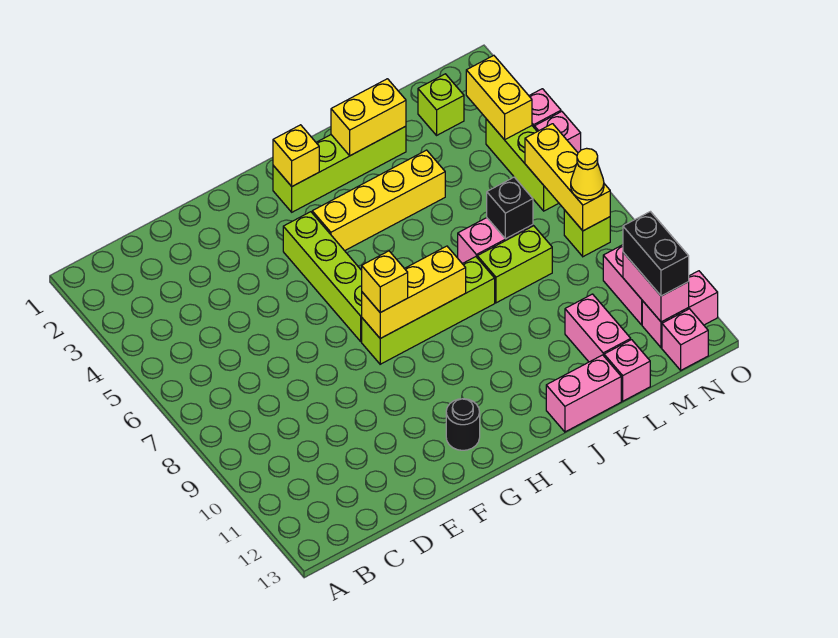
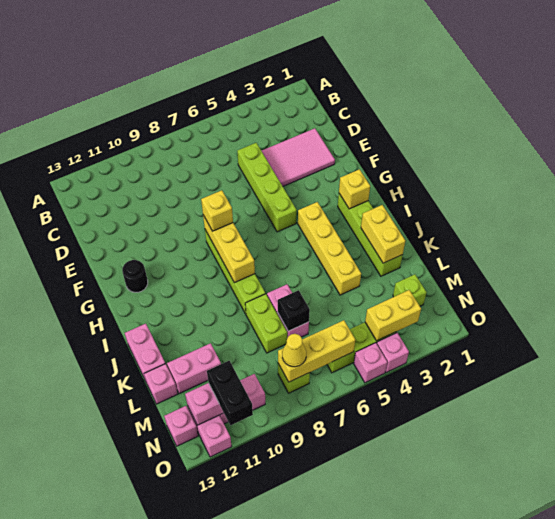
none -> pink tile D2:E4 level 1
lime brick G4:G7 level 1 -> lime brick D5:G5 level 1
black brick N11:N12 level 3 -> black brick N11:O11 level 3

